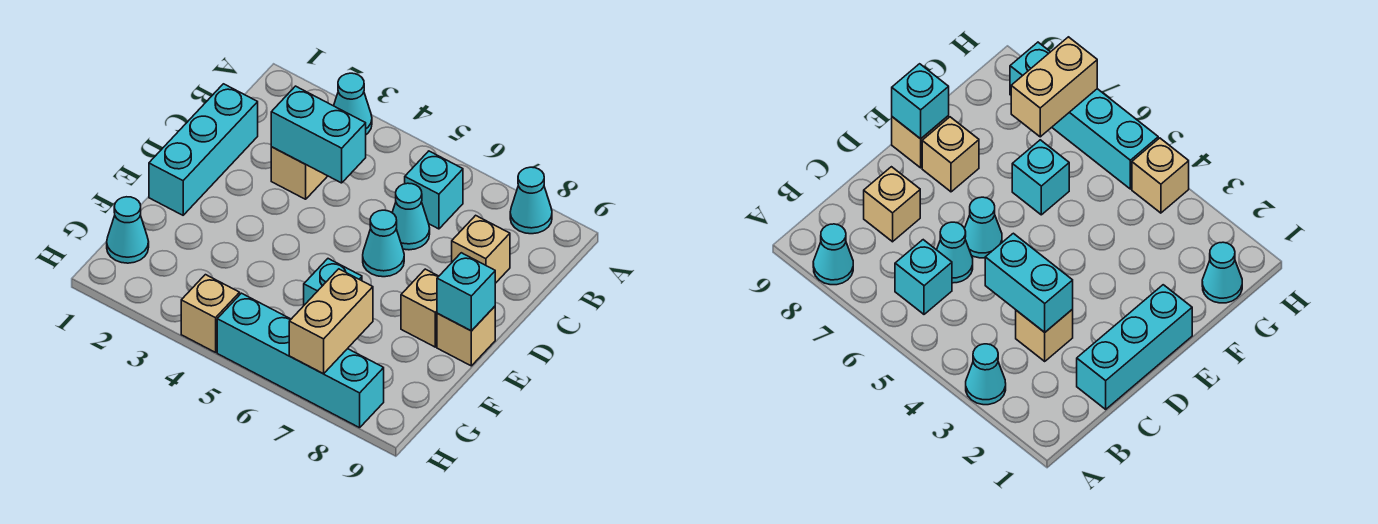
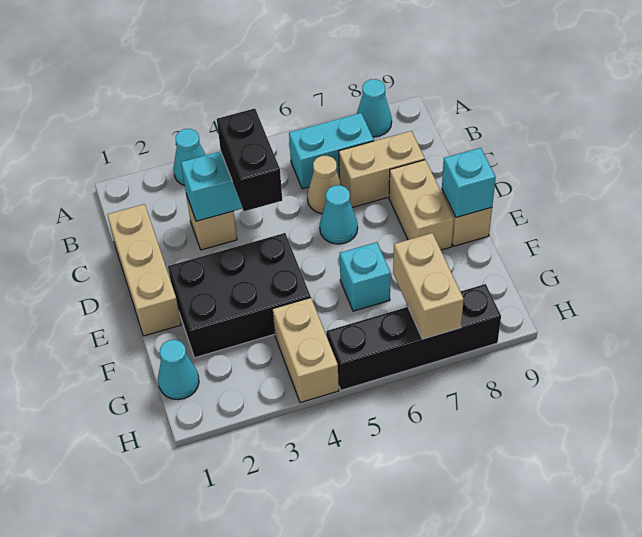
cyan brick B6 level 1 -> cyan brick B6:B7 level 1
cyan brick C1:E1 level 1 -> tan brick C1:E1 level 1
none -> black brick C4:D4 level 3
cyan cone C6 level 1 -> tan cone C6 level 1
tan brick C8 level 1 -> tan brick C7:C8 level 1
none -> black brick E2:F4 level 1
tan brick E8 level 1 -> tan brick D8:E8 level 1
tan brick H4 level 1 -> tan brick G4:H4 level 1
cyan brick H5:H8 level 1 -> black brick H5:H8 level 1

